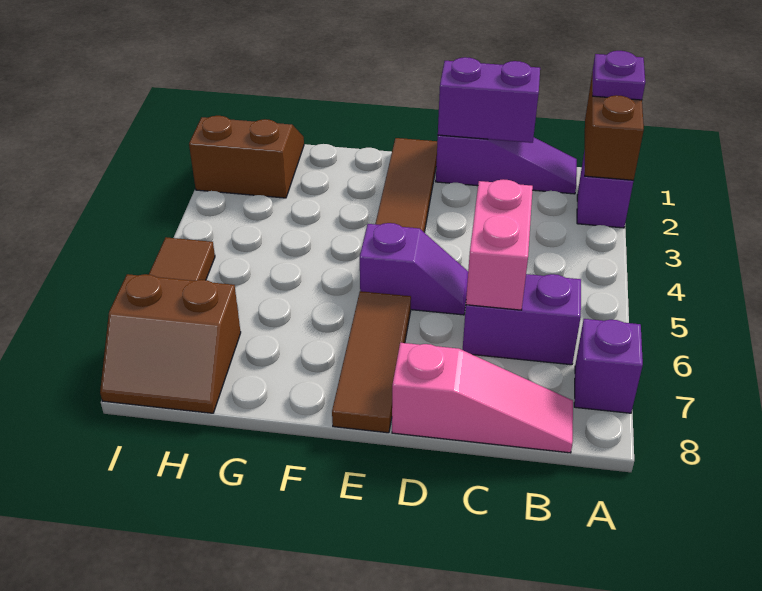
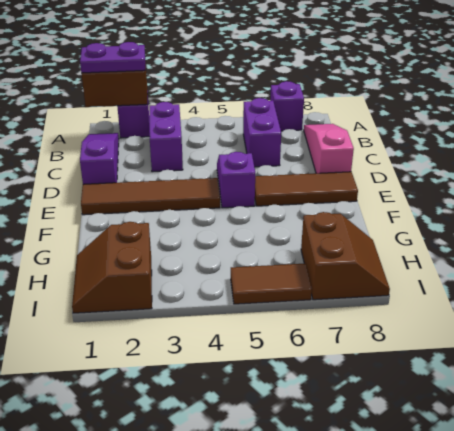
purple plate A1 level 3 -> purple plate A1:A2 level 3
purple brick C1:D1 level 2 -> purple brick B3:C3 level 1
pink brick C5:C6 level 2 -> none

